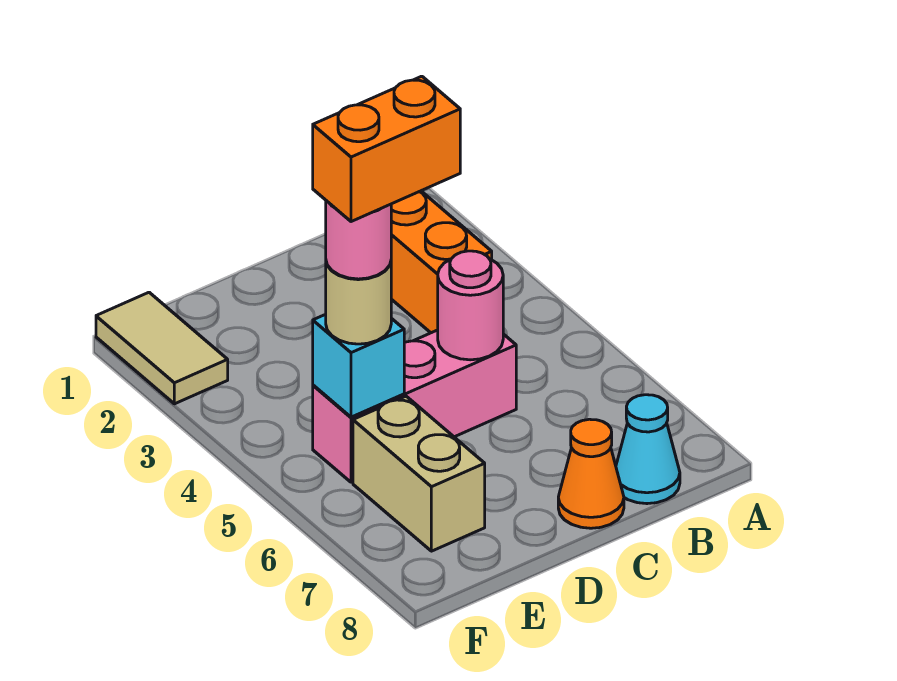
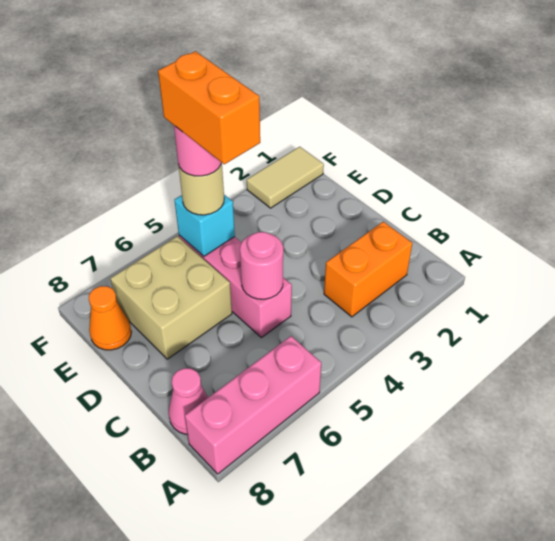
none -> pink brick A6:A8 level 1
cyan cone B8 level 1 -> pink cone B8 level 1
orange cone C8 level 1 -> orange cone E8 level 1
tan brick E6:E7 level 1 -> tan brick D6:E7 level 1

